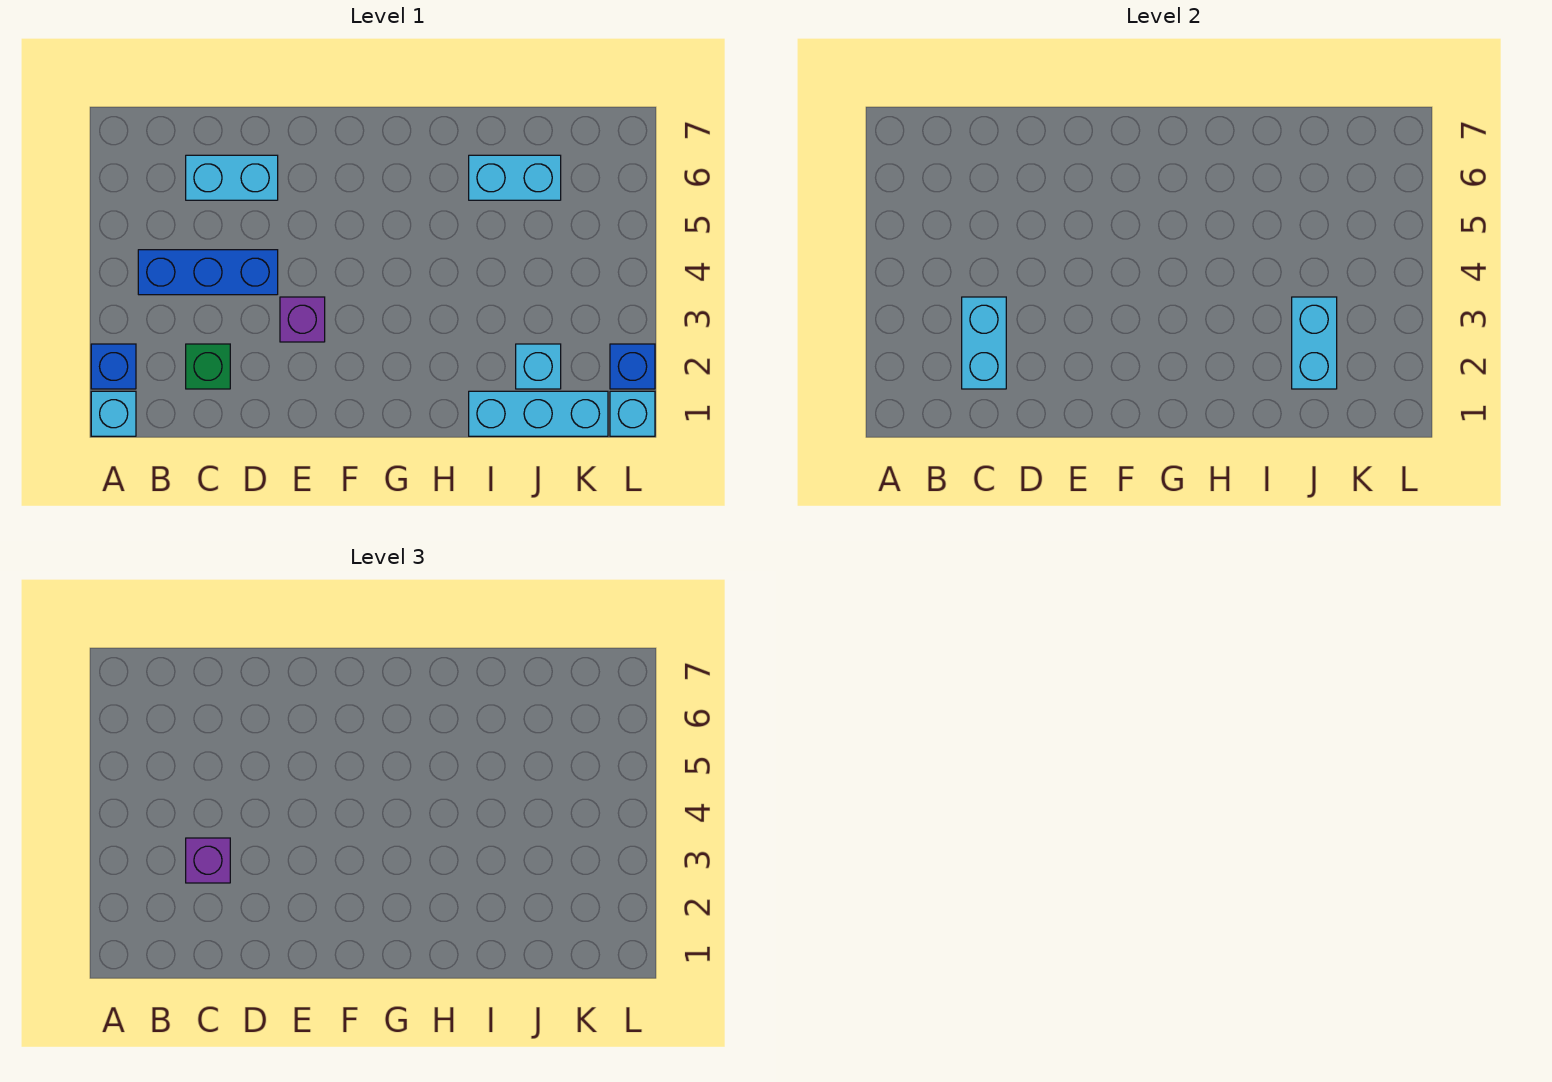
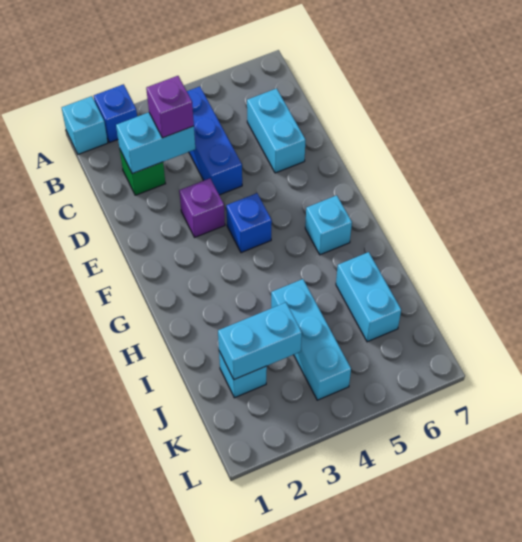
cyan brick I1:K1 level 1 -> cyan brick I4:K4 level 1
cyan brick L1 level 1 -> cyan brick G6 level 1
blue brick L2 level 1 -> blue brick F4 level 1

